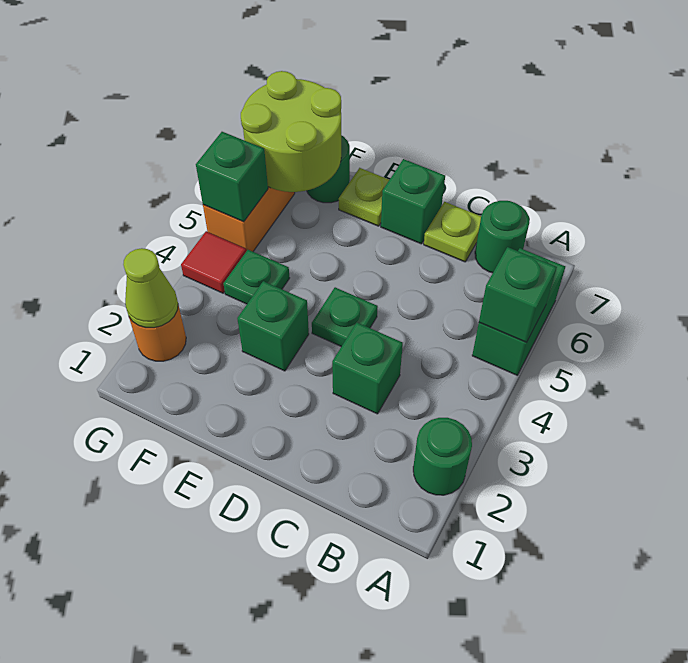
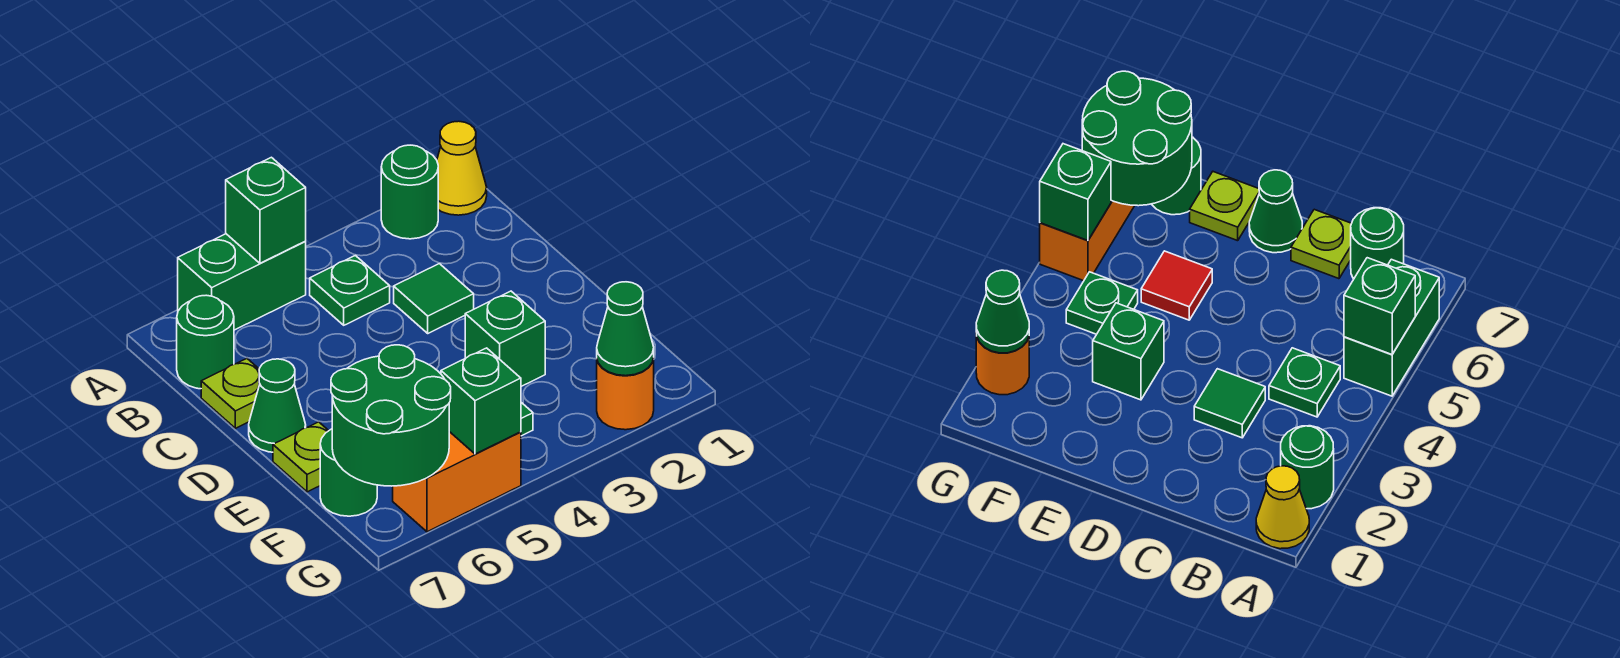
none -> yellow cone A1 level 1
green brick C3 level 1 -> green tile C3 level 1
green plate D4 level 1 -> green plate B4 level 1
green brick D7 level 1 -> green cone D7 level 1
lime round brick F6:G7 level 2 -> green round brick F6:G7 level 2
lime cone G2 level 2 -> green cone G2 level 2
red tile G4 level 1 -> red tile E5 level 1

